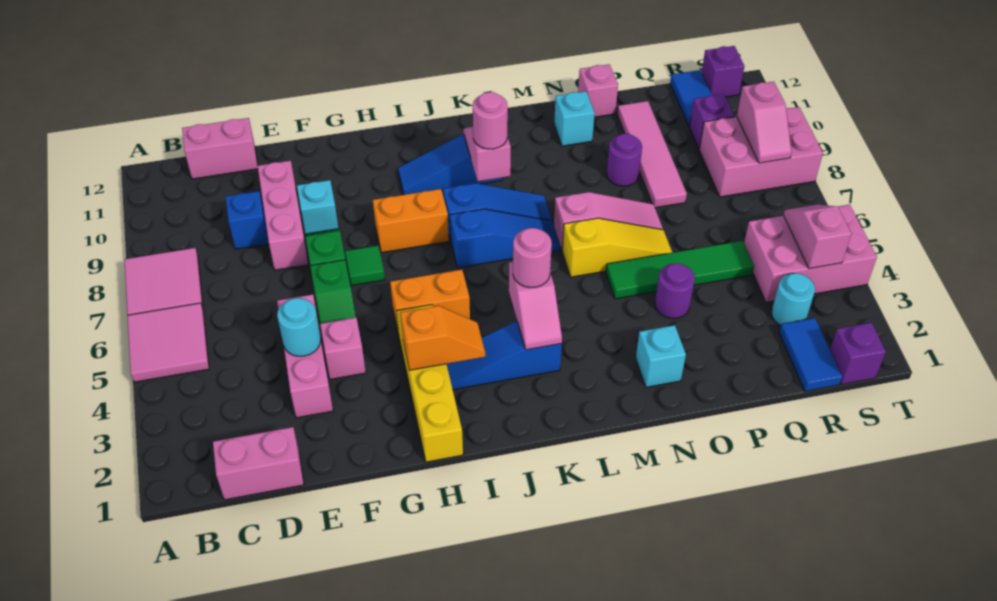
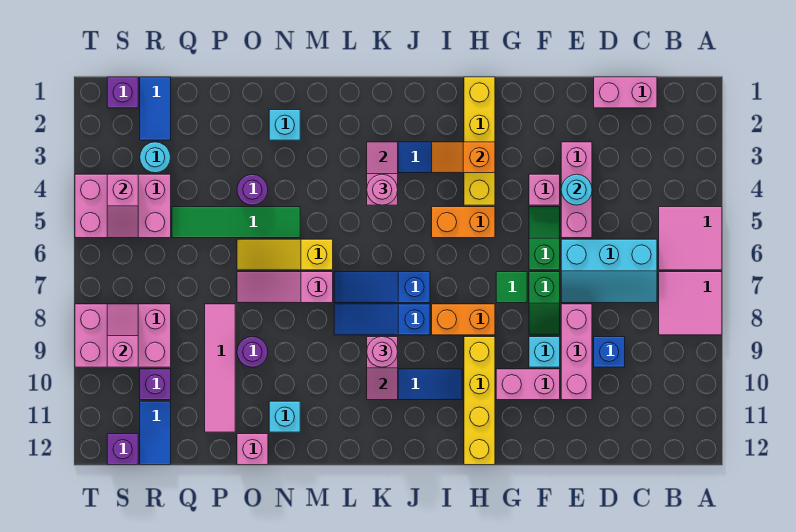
none -> cyan slope C6:E7 level 1 top 6
pink brick C12:D12 level 1 -> pink brick F10:G10 level 1
none -> yellow brick H9:H12 level 1

